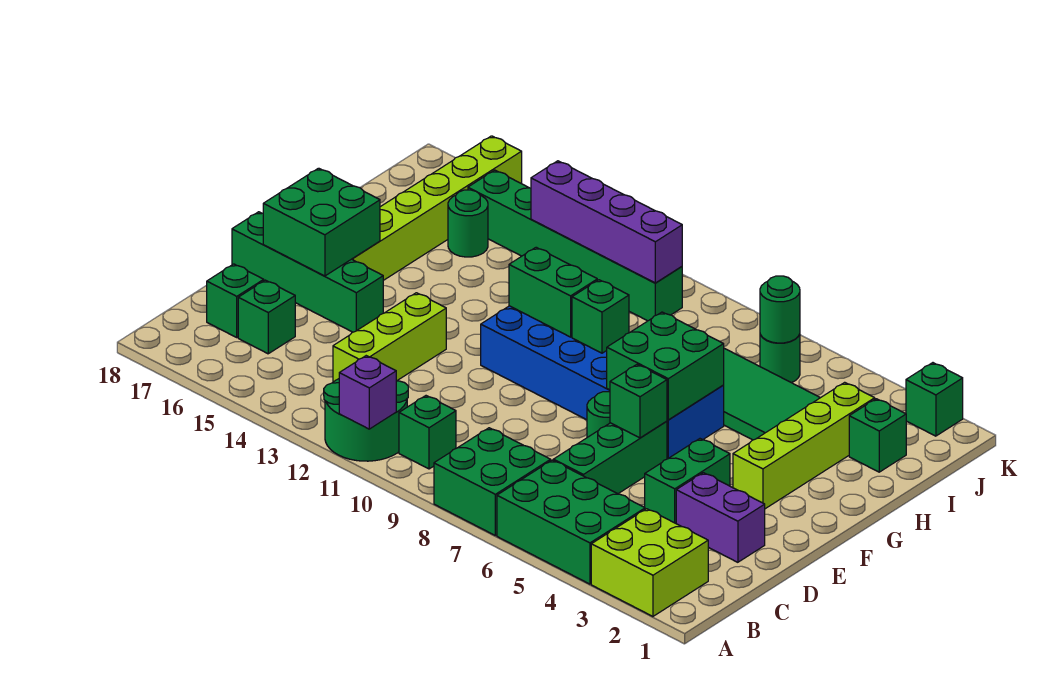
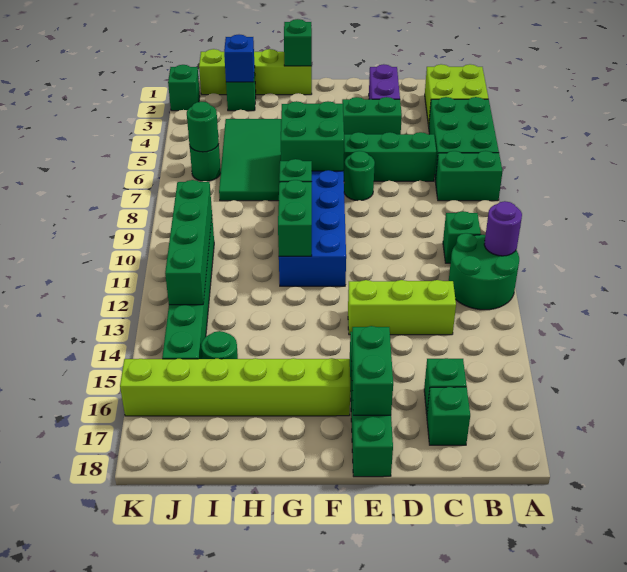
green brick A7:B8 level 1 -> green brick A7:B7 level 1
purple brick A11 level 2 -> purple round brick A11 level 2
green brick E6 level 2 -> green brick G1 level 2
green brick E16:F17 level 2 -> green brick E16:E17 level 2
lime brick F3:I3 level 1 -> lime brick G1:J1 level 1
none -> blue brick I2 level 2
purple brick J10:J13 level 2 -> green brick J10:J13 level 2

